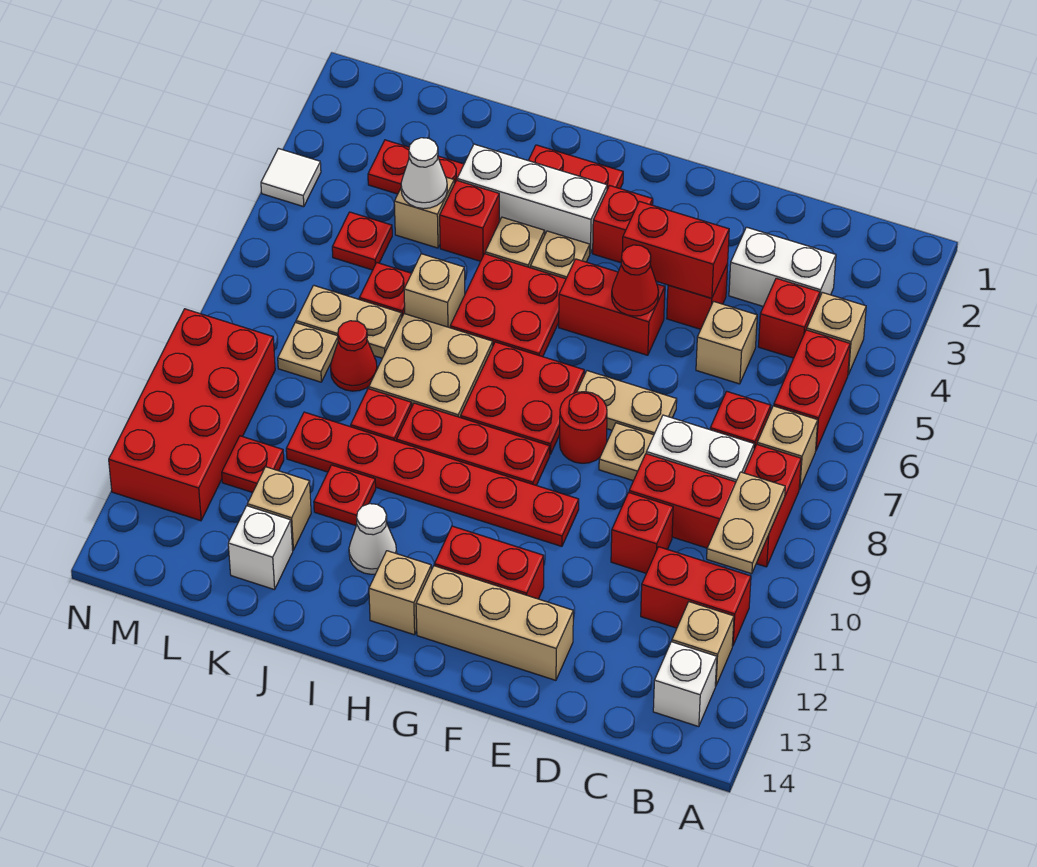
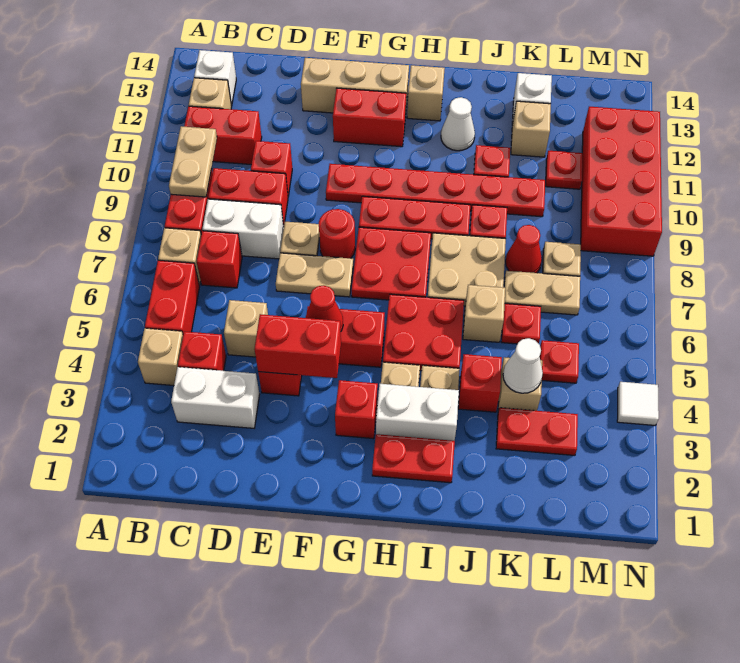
white brick H3:J3 level 1 -> white brick H3:I3 level 1

